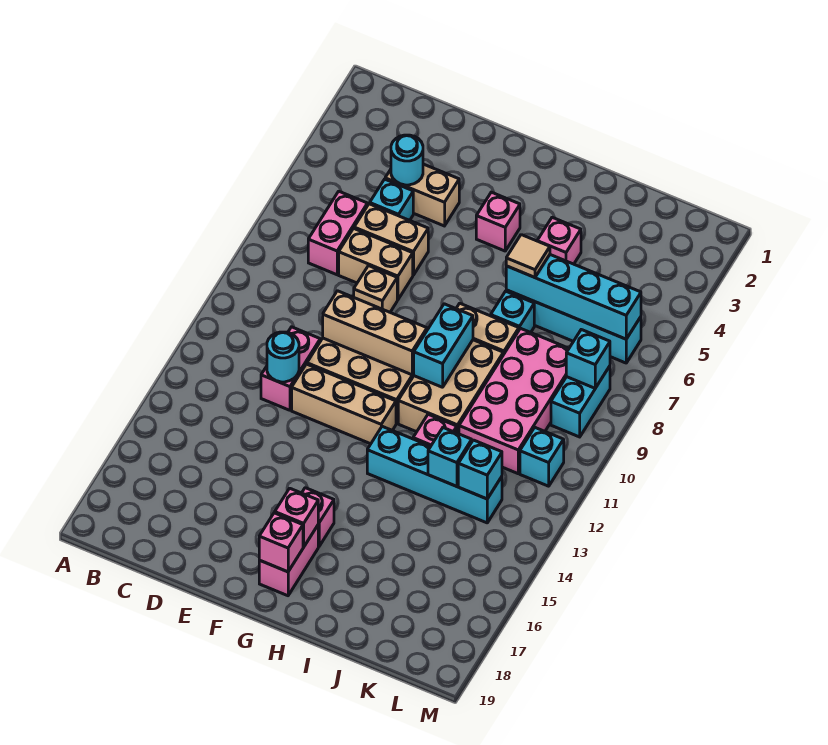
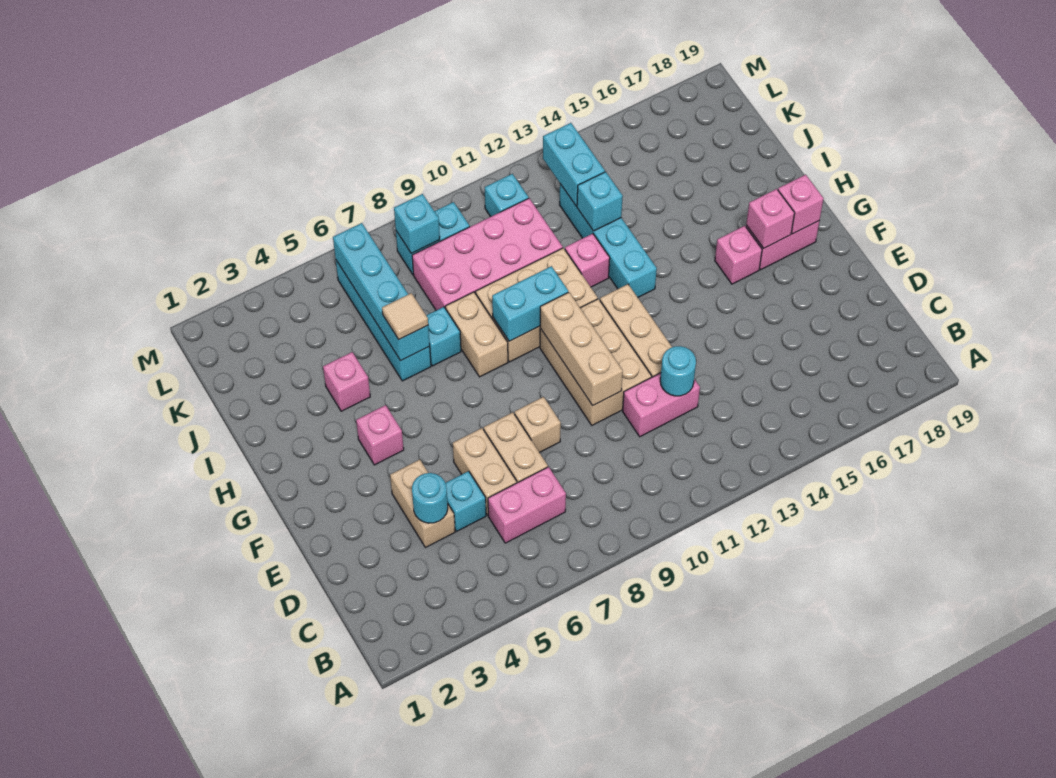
cyan brick K13 level 2 -> cyan brick K13:L13 level 2

